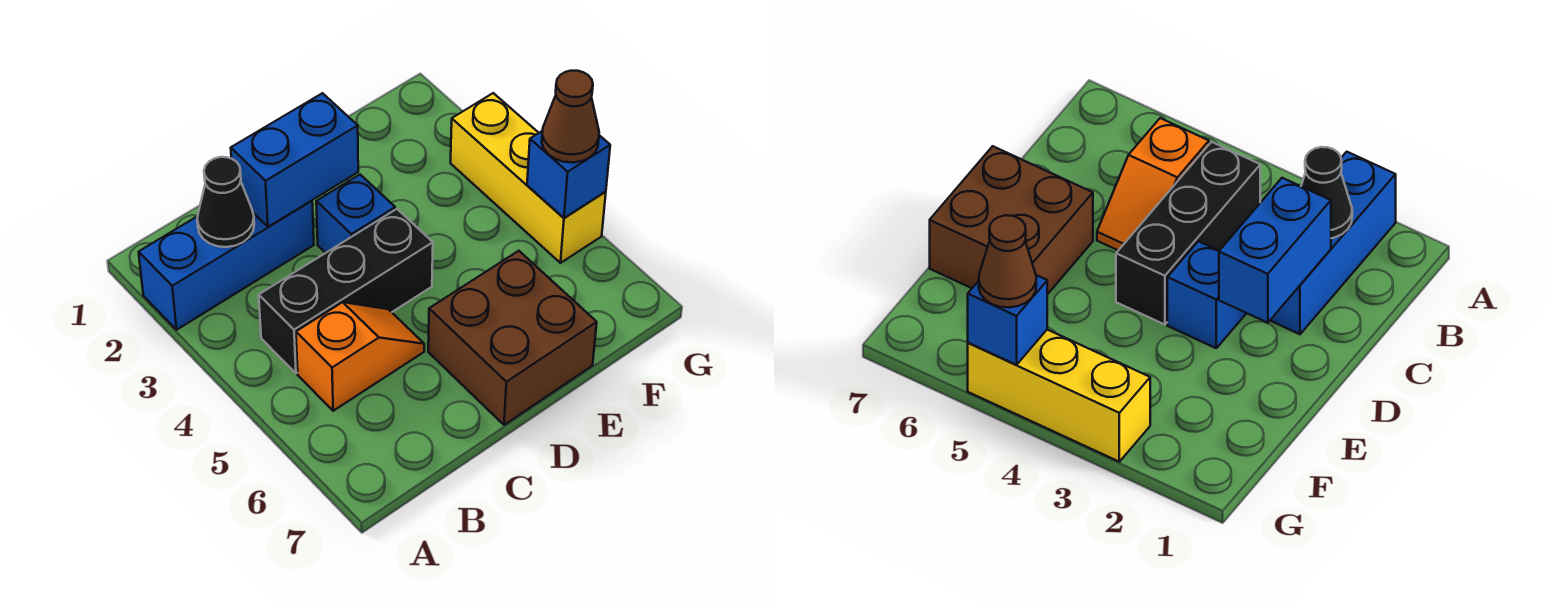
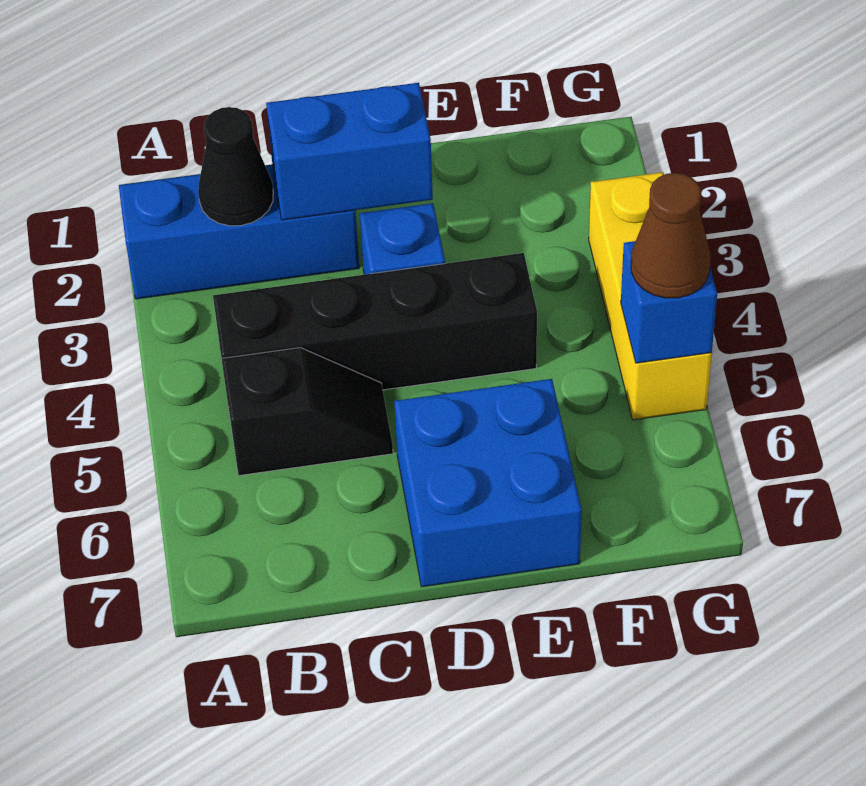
black brick B4:D4 level 1 -> black brick B4:E4 level 1
orange slope B5:C5 level 1 top B -> black slope B5:C5 level 1 top B
brown brick D6:E7 level 1 -> blue brick D6:E7 level 1

